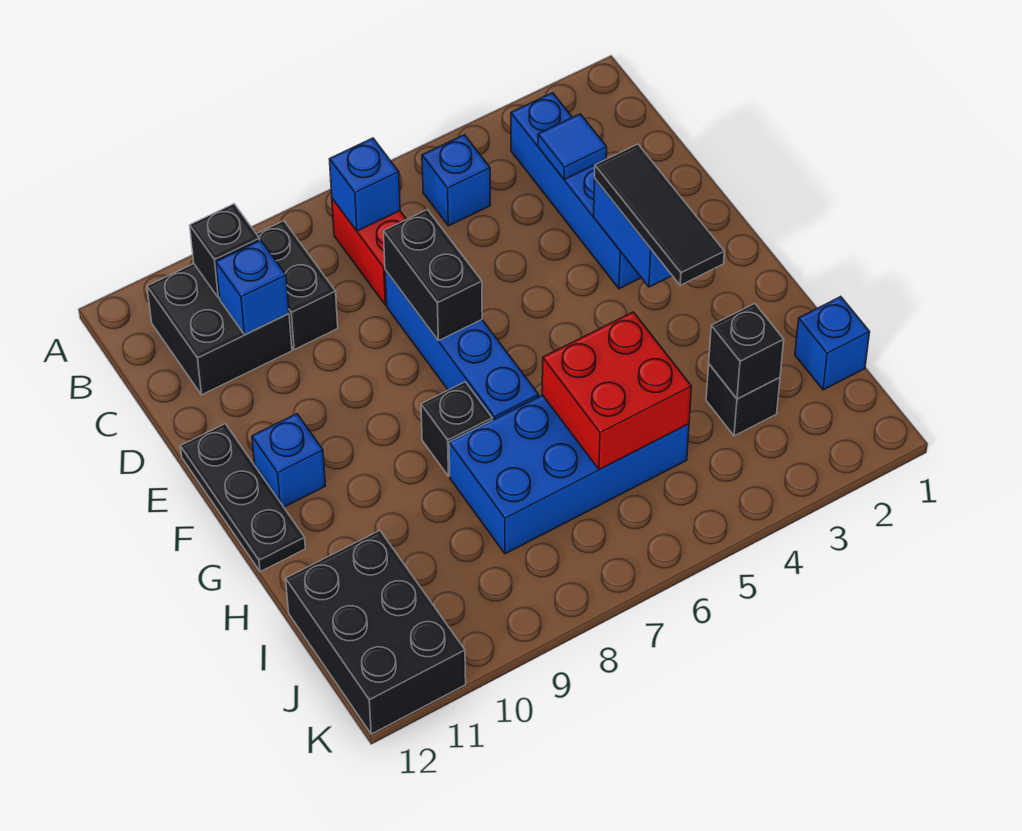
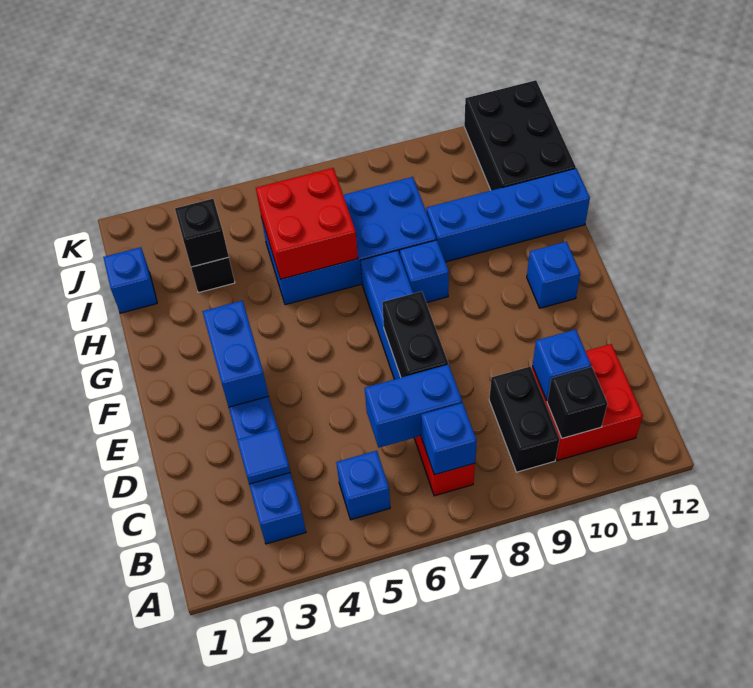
black brick B10:C11 level 1 -> red brick B10:C11 level 1
none -> blue brick C6:C7 level 2
black tile E3:G3 level 3 -> none
black plate E12:G12 level 1 -> none
black brick G8 level 1 -> blue brick G8 level 1
none -> blue brick H9:H12 level 1

